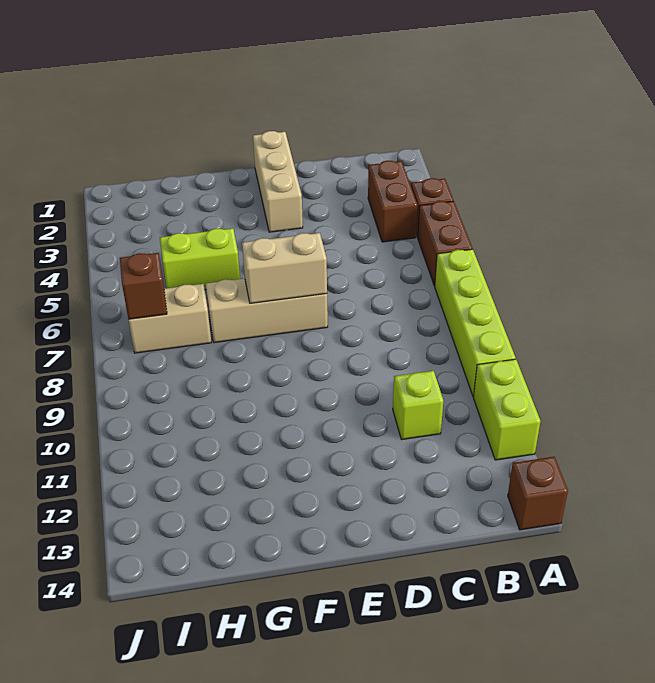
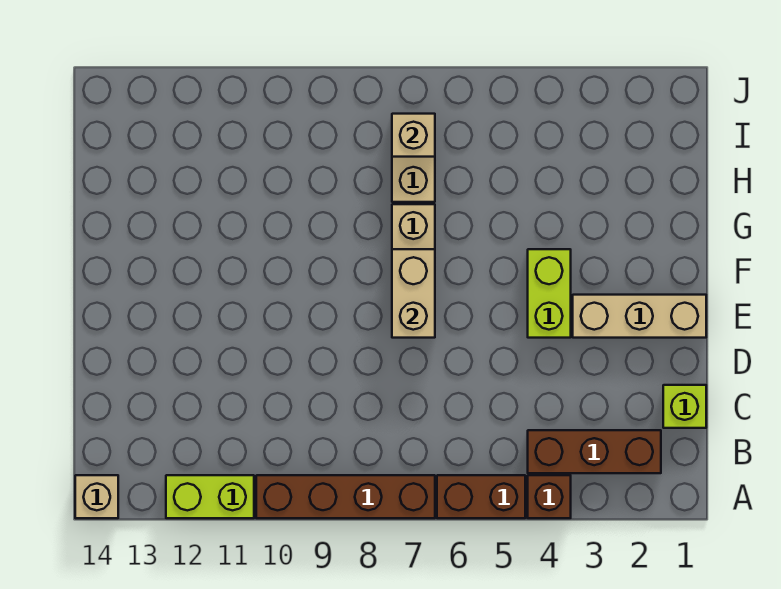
lime brick A7:A10 level 1 -> brown brick A7:A10 level 1
brown brick A14 level 1 -> tan brick A14 level 1
brown brick B3:B4 level 1 -> brown brick B2:B4 level 1
lime brick C11 level 1 -> lime brick C1 level 1
lime brick G5:H5 level 1 -> lime brick E4:F4 level 1
brown brick I7 level 2 -> tan brick I7 level 2

